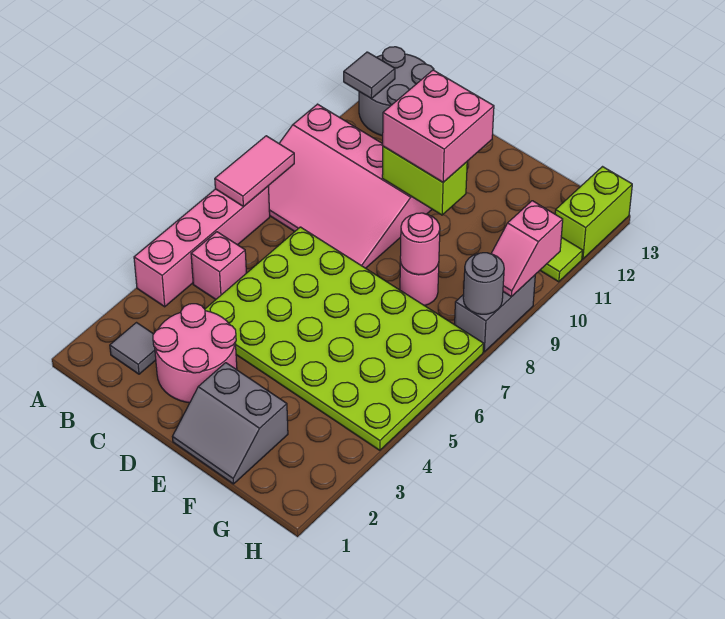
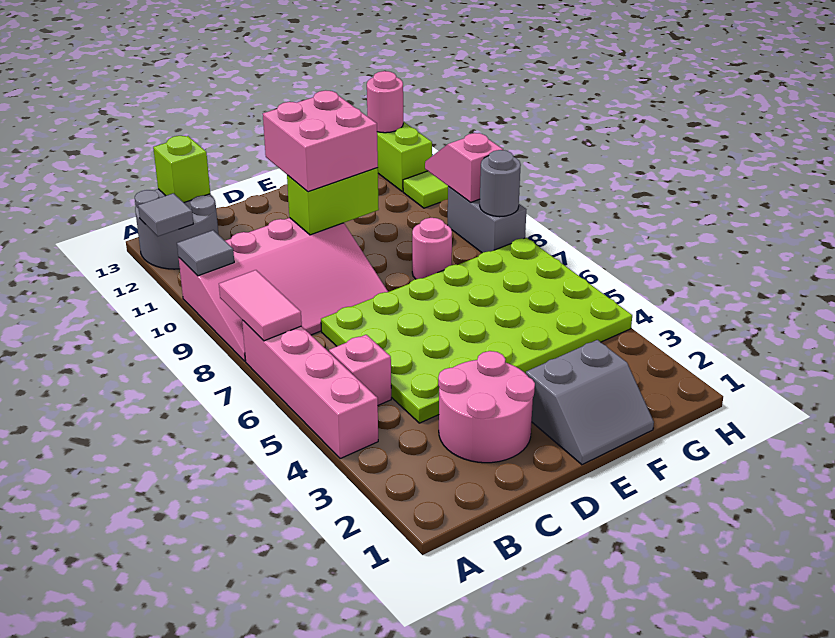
grey tile B2 level 1 -> grey tile A10 level 2
none -> lime brick B13 level 2
pink round brick F8 level 2 -> pink round brick H13 level 2
pink slope H9:H10 level 2 top 10 -> pink slope H9:H10 level 2 top 9

